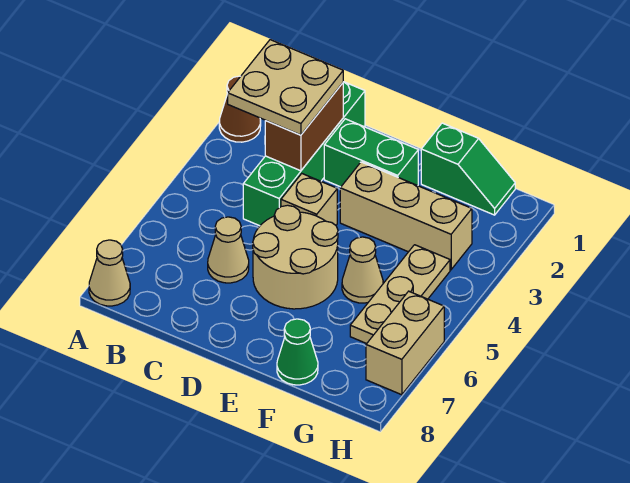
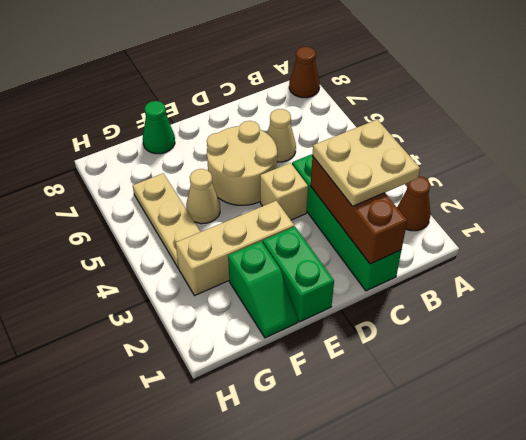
tan cone A8 level 1 -> brown cone A8 level 1
brown brick C2:C3 level 2 -> brown brick C1:C3 level 2
green brick D2:E2 level 1 -> green brick E1:E2 level 1
green slope F1:G1 level 1 top F -> green slope F1:F2 level 1 top 2
tan brick H6:H7 level 1 -> none

